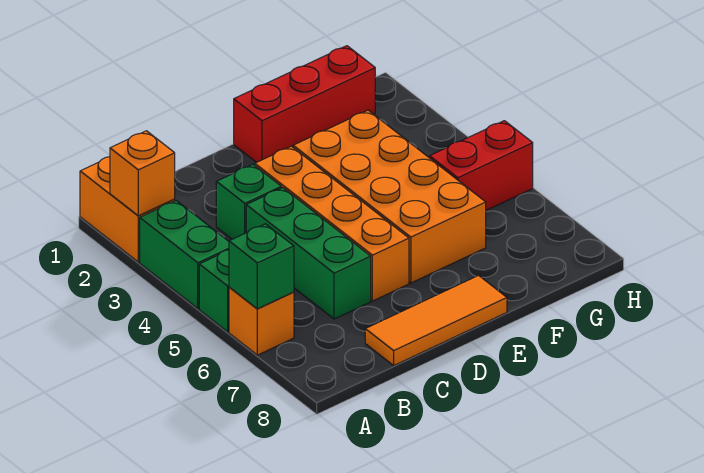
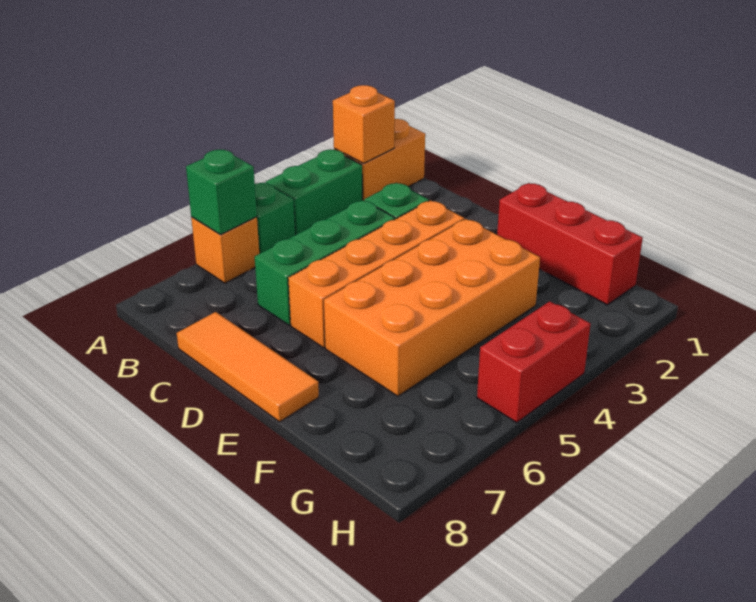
red brick G5:H5 level 1 -> red brick H4:H5 level 1

